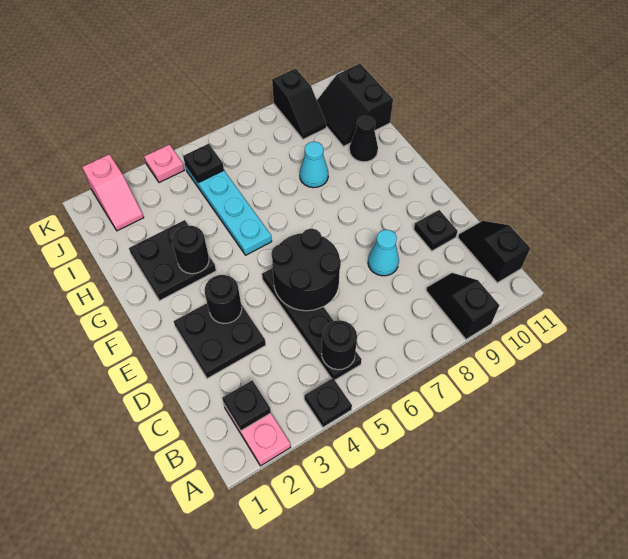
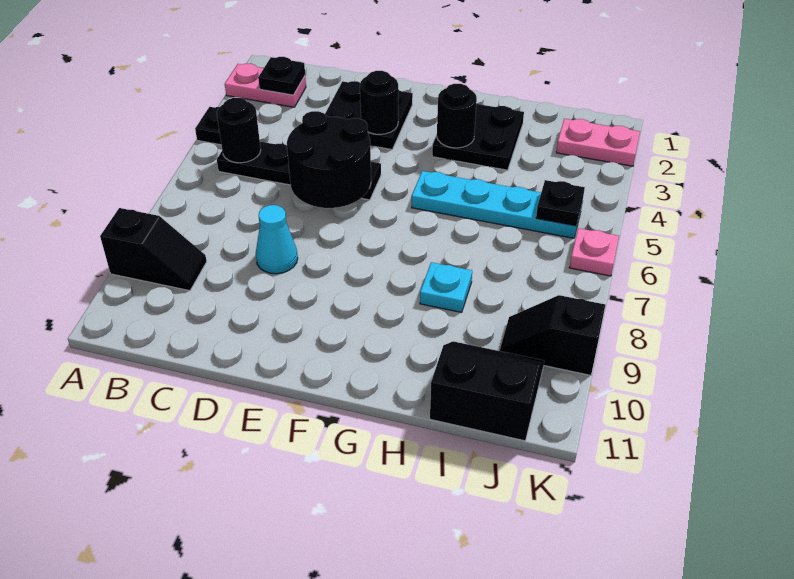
black slope B11:C11 level 1 top B -> none
black plate D10 level 1 -> none
cyan cone H8 level 1 -> cyan plate H8 level 1
black cone H10 level 1 -> none
pink slope J2:K2 level 1 top K -> pink plate J2:K2 level 1
pink plate K4 level 1 -> pink plate K6 level 1

